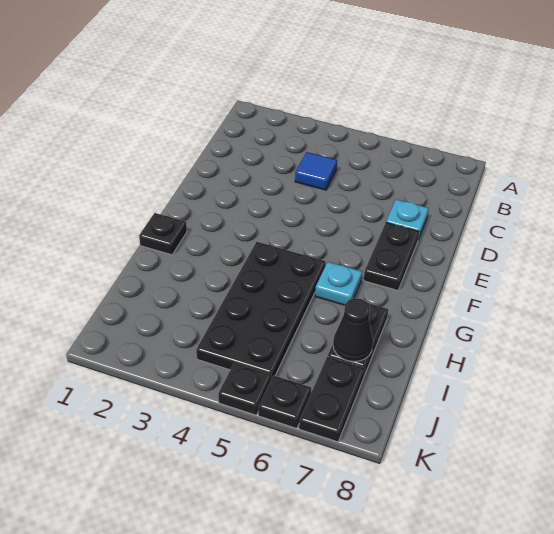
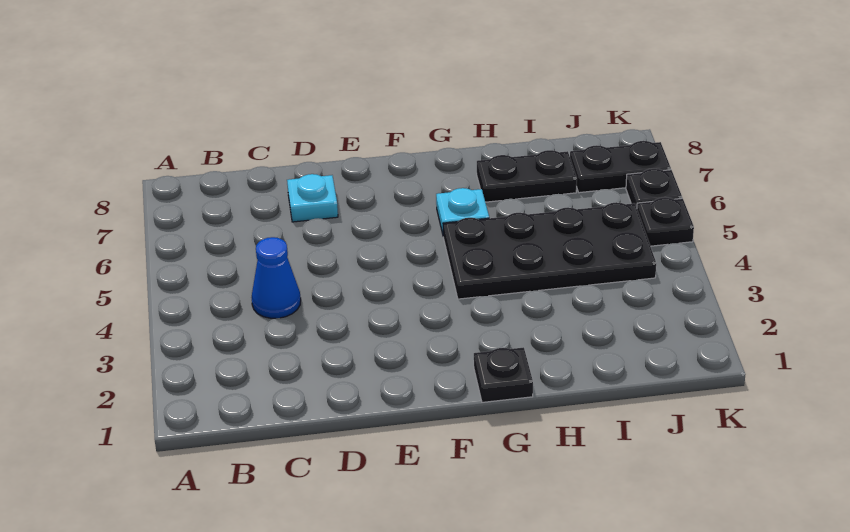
blue tile C4 level 1 -> blue cone C4 level 1
black plate E7:F7 level 1 -> none
black cone I7 level 2 -> none

